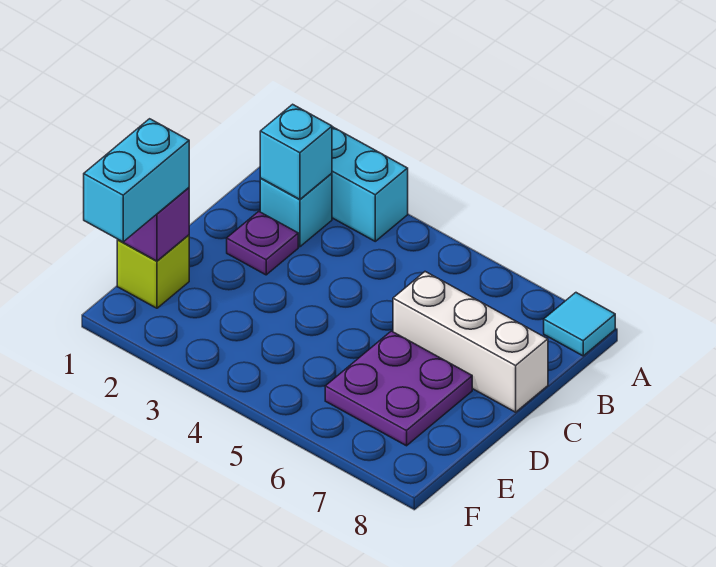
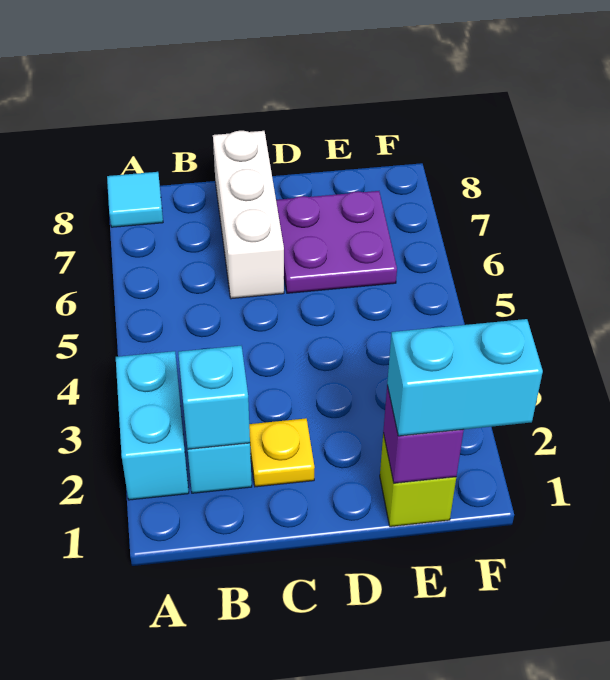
purple plate C2 level 1 -> yellow plate C2 level 1

